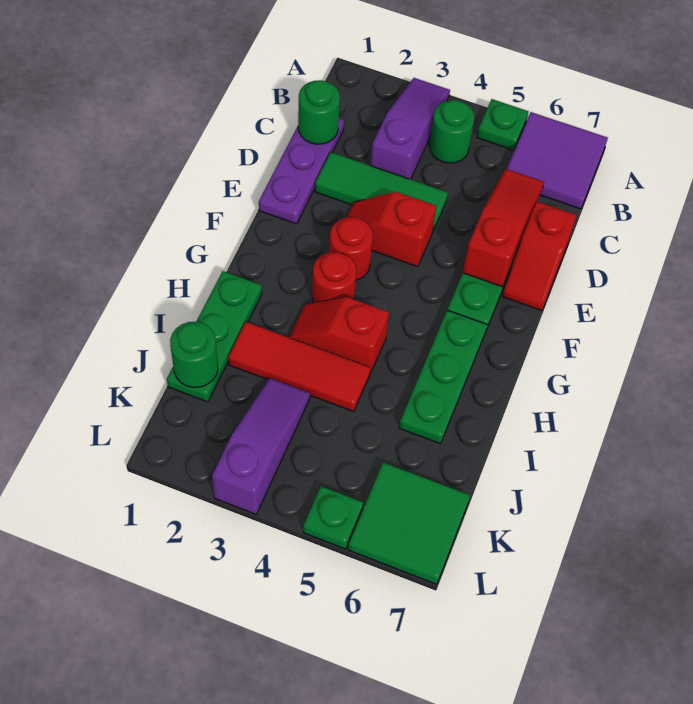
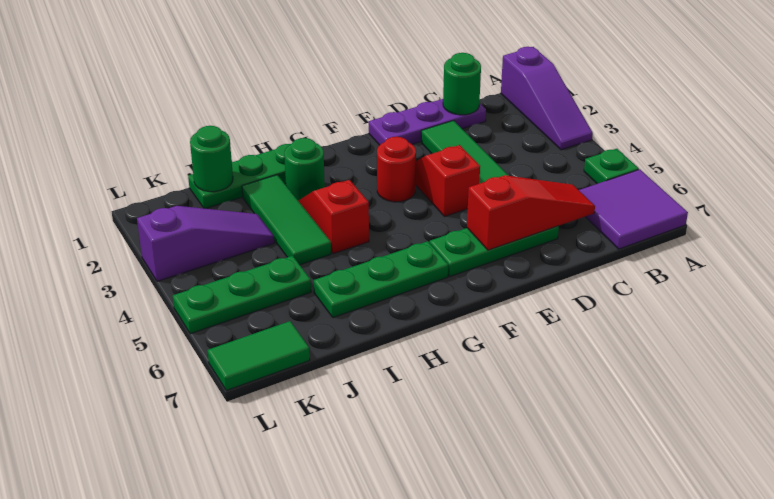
purple slope A3:C3 level 1 top C -> purple slope A1:A3 level 1 top 1
green round brick B4 level 1 -> green round brick H2 level 1
red slope D7:E7 level 1 top D -> none
red round brick G3 level 1 -> none
red tile I2:I4 level 1 -> green tile I2:I4 level 1
green tile K6:L7 level 1 -> green tile K7:L7 level 1
green plate L5 level 1 -> green plate J5:L5 level 1

